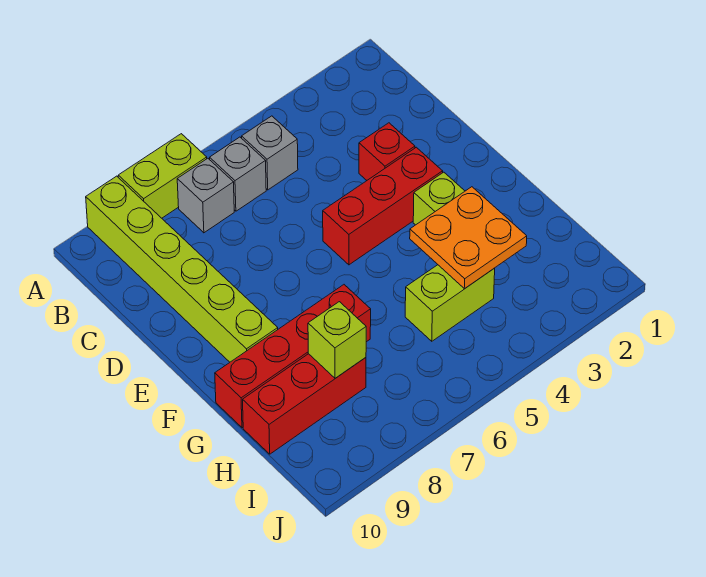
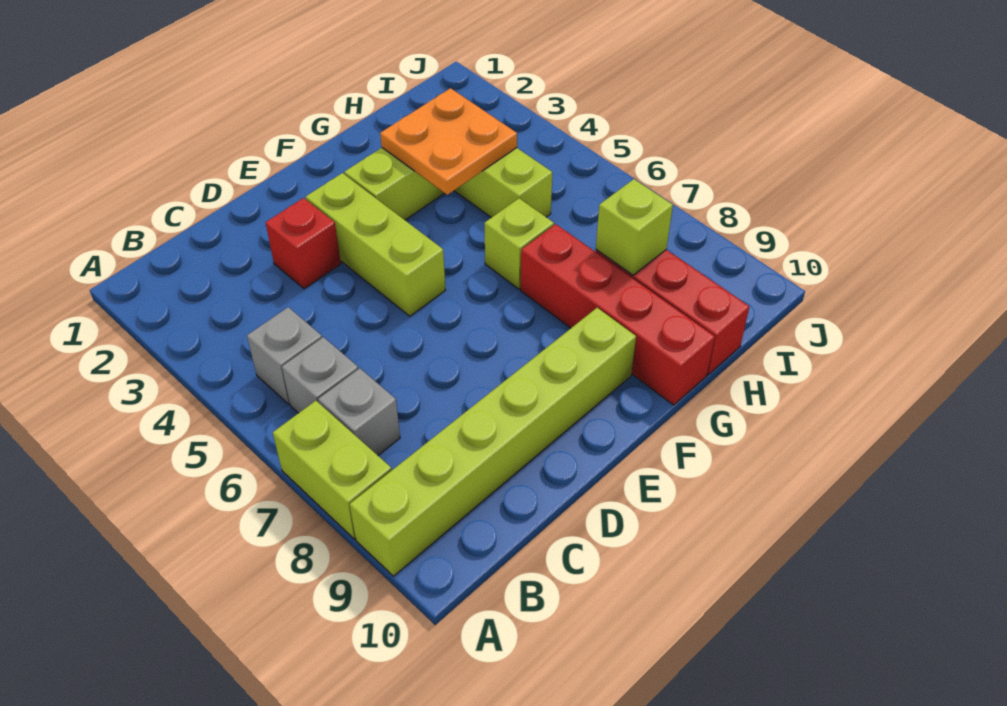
red brick E3:E5 level 1 -> lime brick E3:E5 level 1
none -> lime brick G6 level 1

